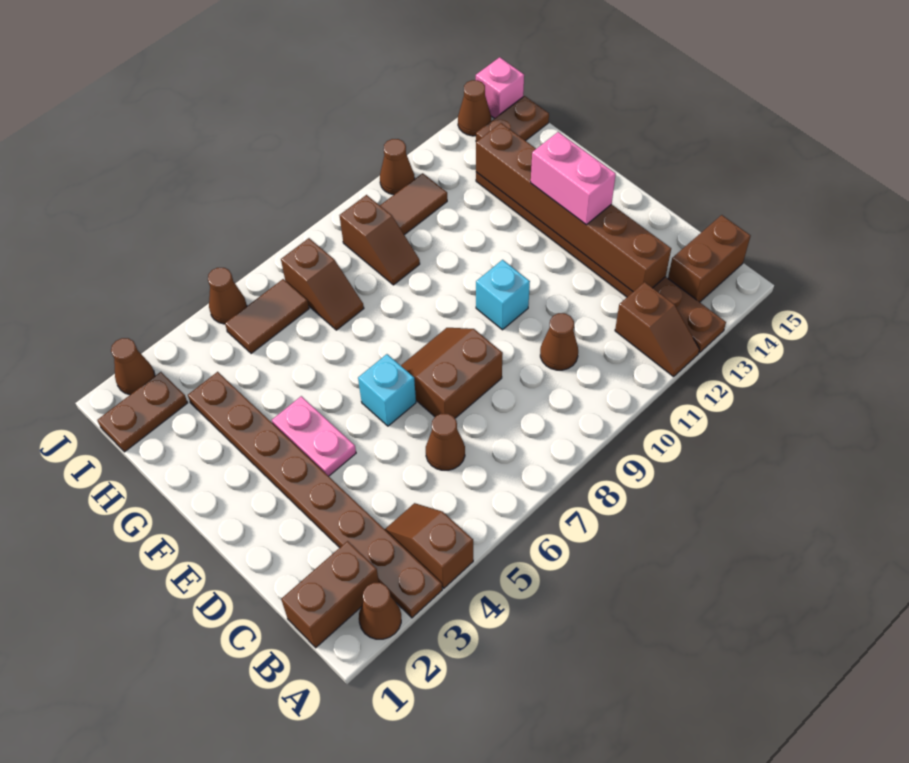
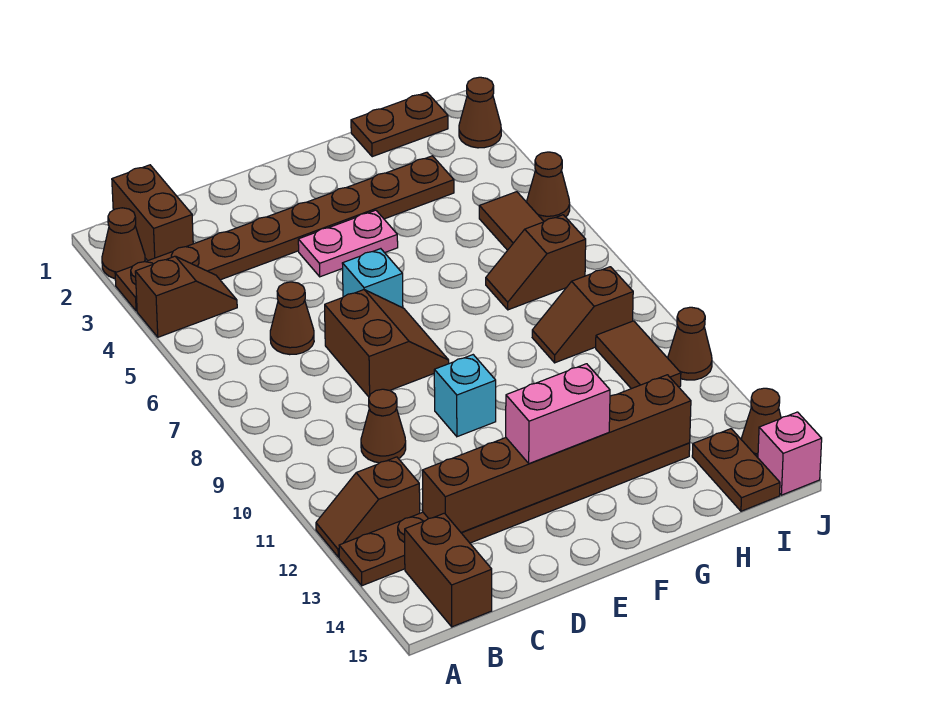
brown plate I1:I2 level 1 -> brown plate H1:I1 level 1

